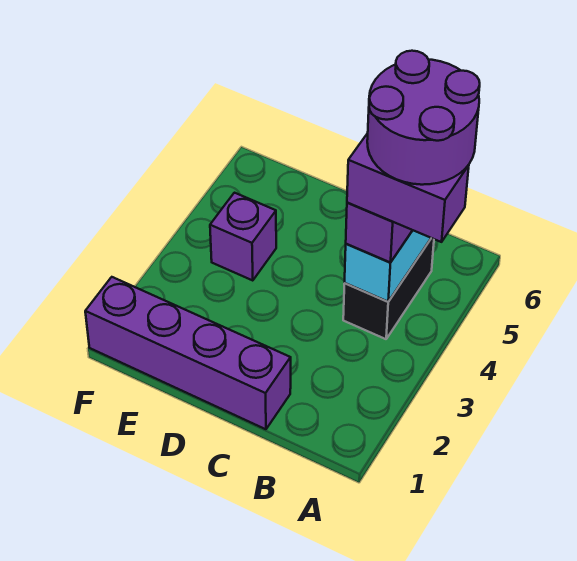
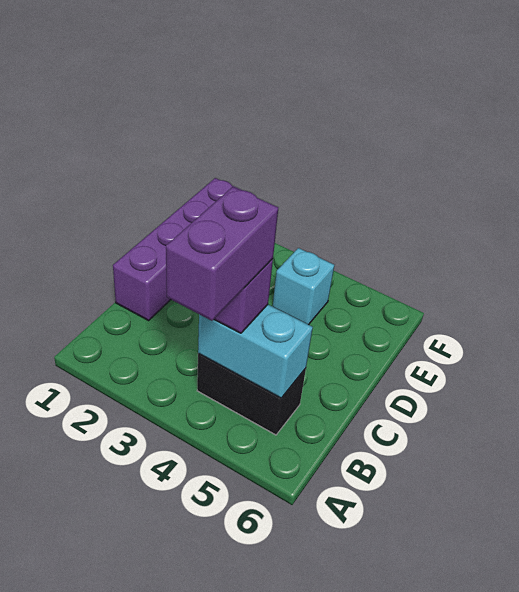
purple round brick A4:B5 level 5 -> none
purple brick E4 level 1 -> cyan brick E4 level 1

